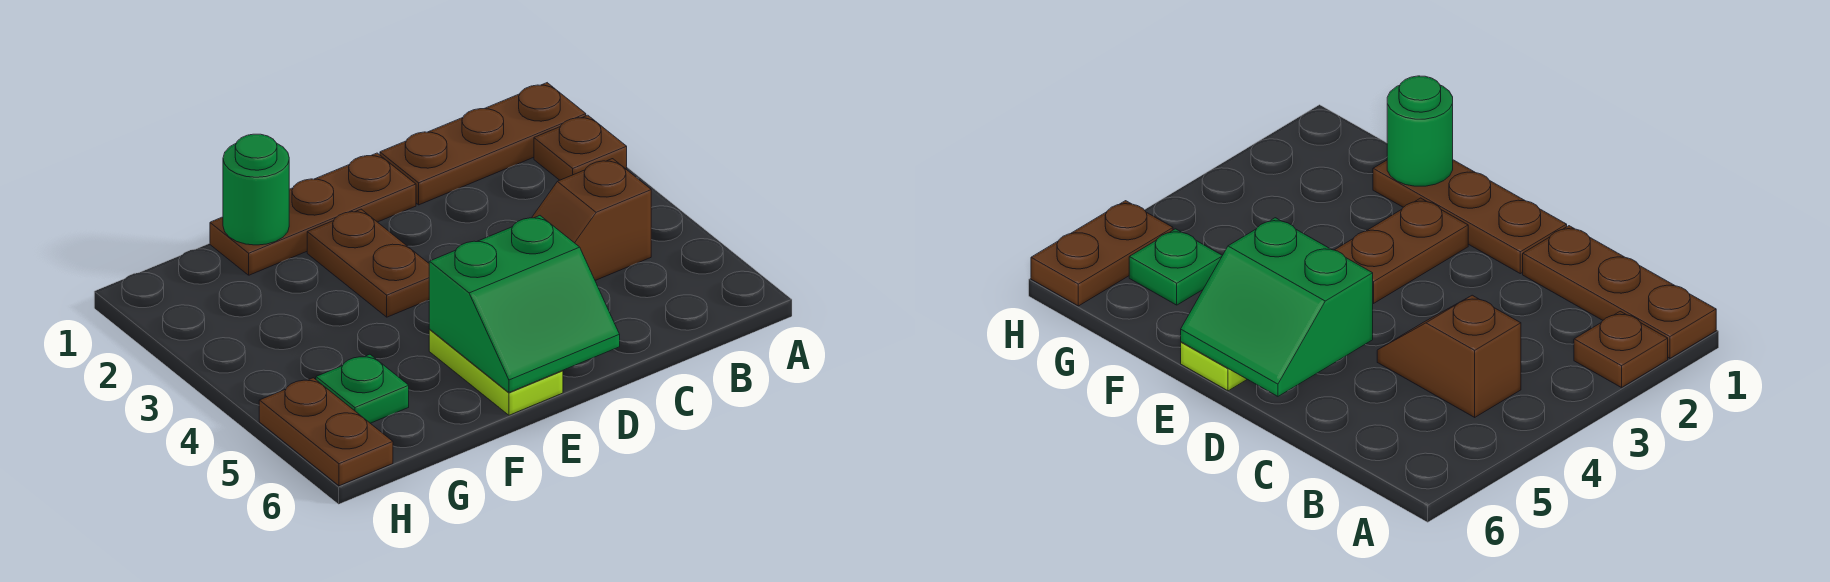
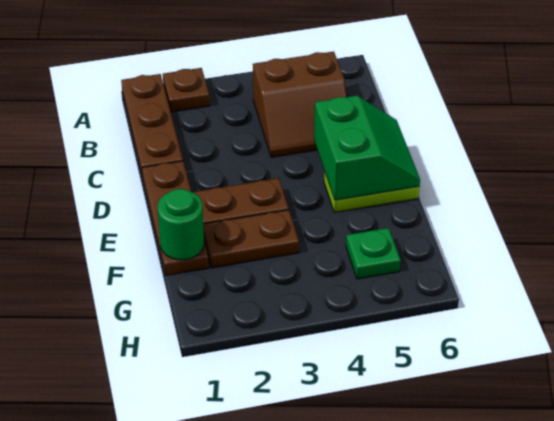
brown slope B4:C4 level 1 top B -> brown slope B4:C5 level 1 top B
brown plate H5:H6 level 1 -> brown plate F2:F3 level 1

